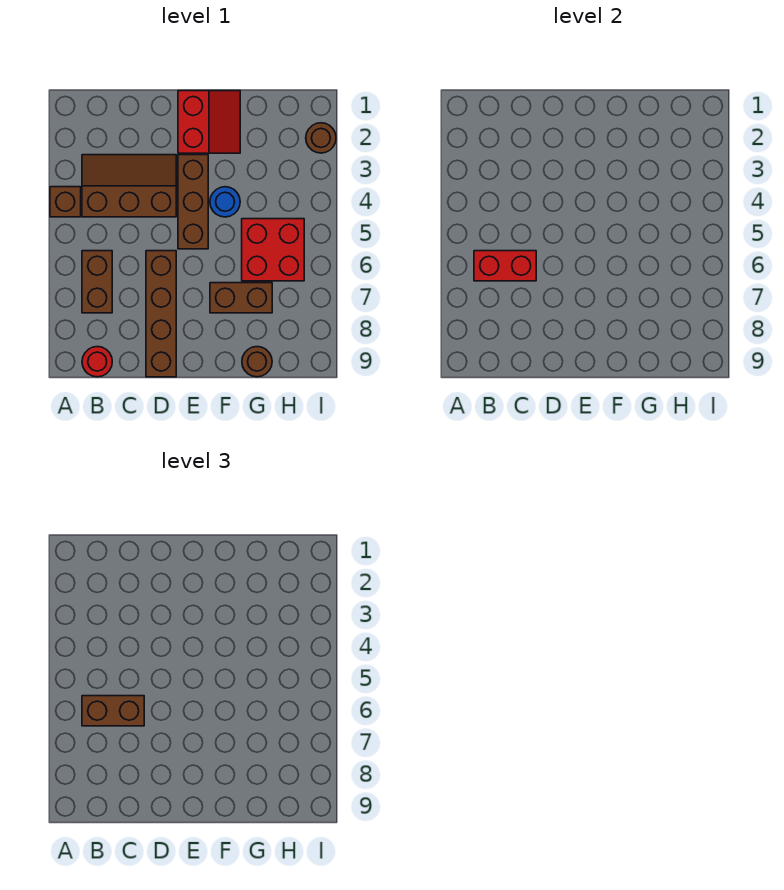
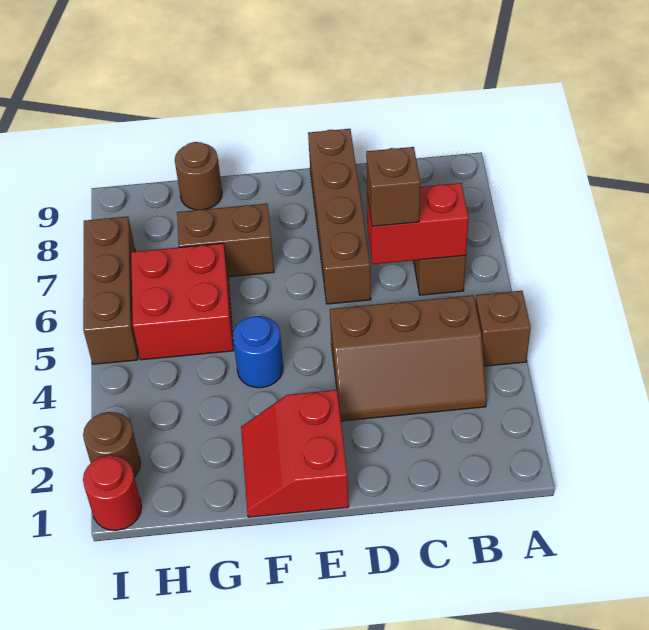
brown brick B6:C6 level 3 -> brown brick C6 level 3
red round brick B9 level 1 -> red round brick I1 level 1
brown brick E3:E5 level 1 -> brown brick I5:I7 level 1

